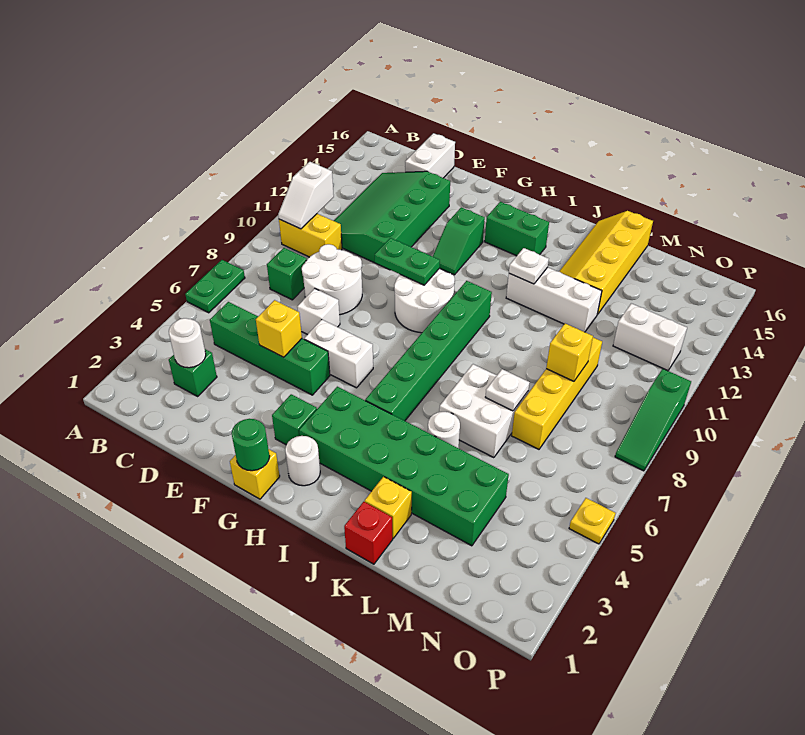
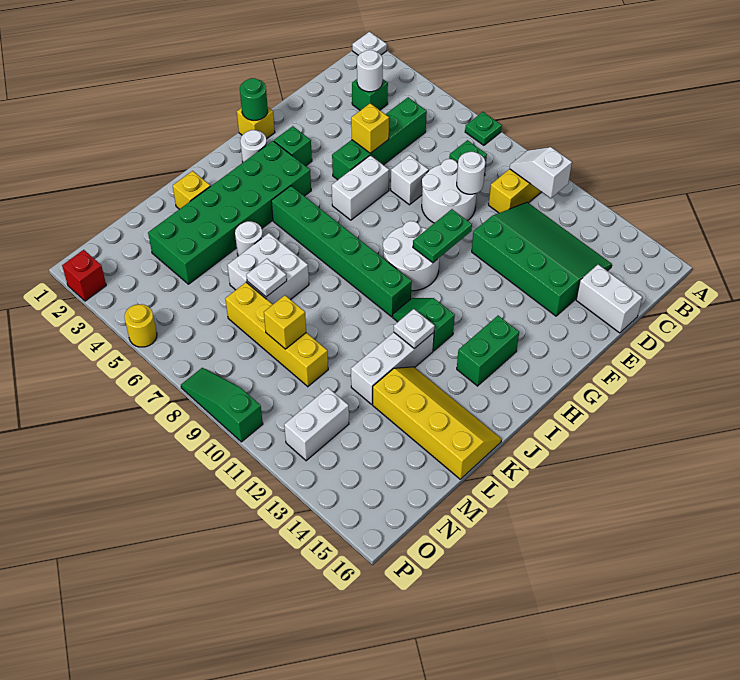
none -> white plate A1 level 1
green plate A6:A7 level 1 -> green plate A7 level 1
none -> white round brick D9 level 2
green slope G12:G13 level 1 top 13 -> green slope I11:I12 level 1 top 12
red brick K1 level 1 -> red brick P2 level 1
yellow plate P5 level 1 -> yellow round brick P5 level 1

